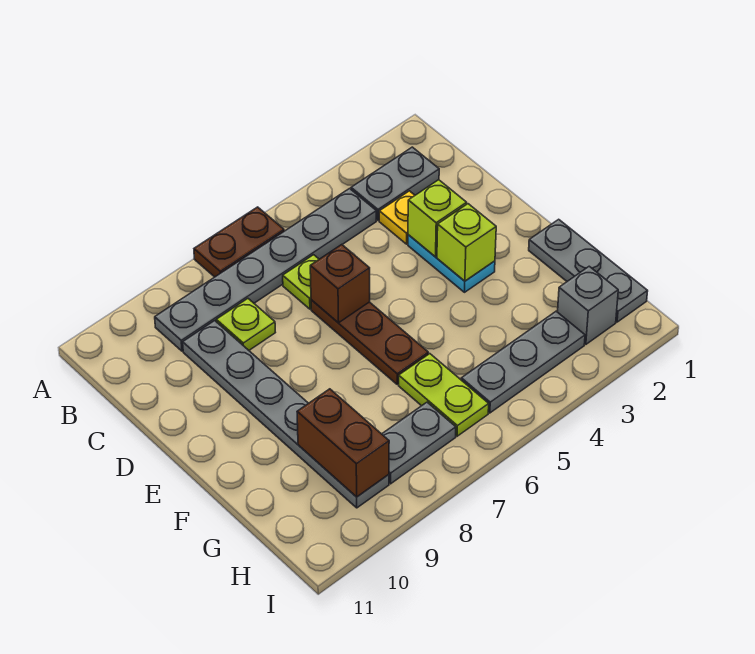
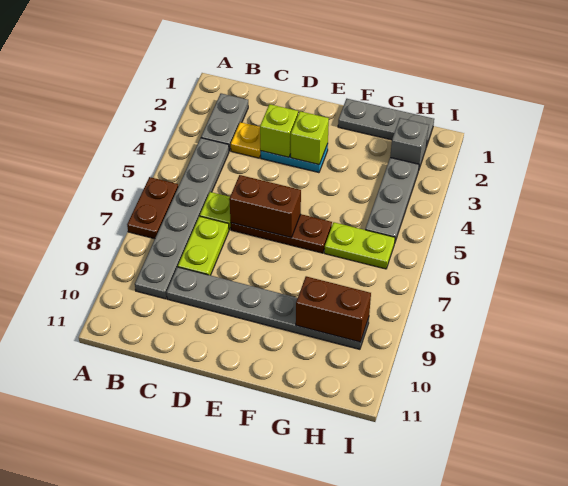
lime plate C8 level 1 -> lime plate C7:C8 level 1
brown brick D6 level 2 -> brown brick D6:E6 level 2
grey plate H7:H8 level 1 -> none

